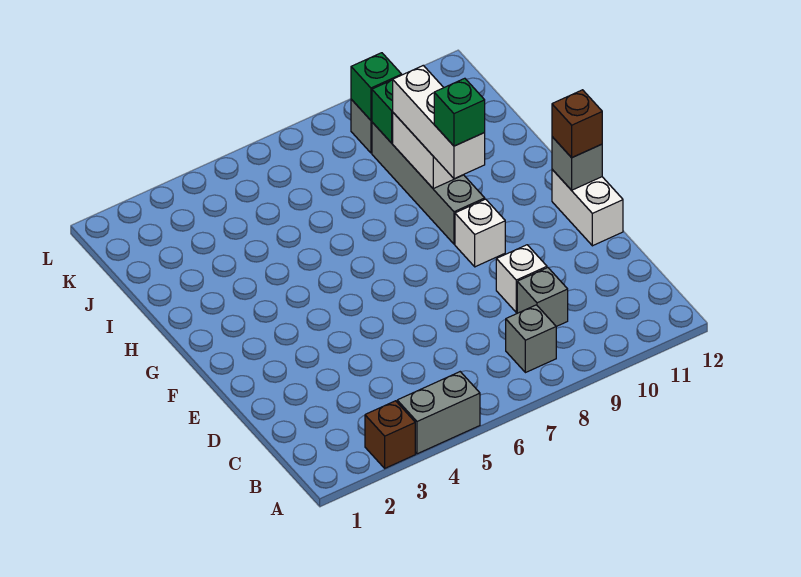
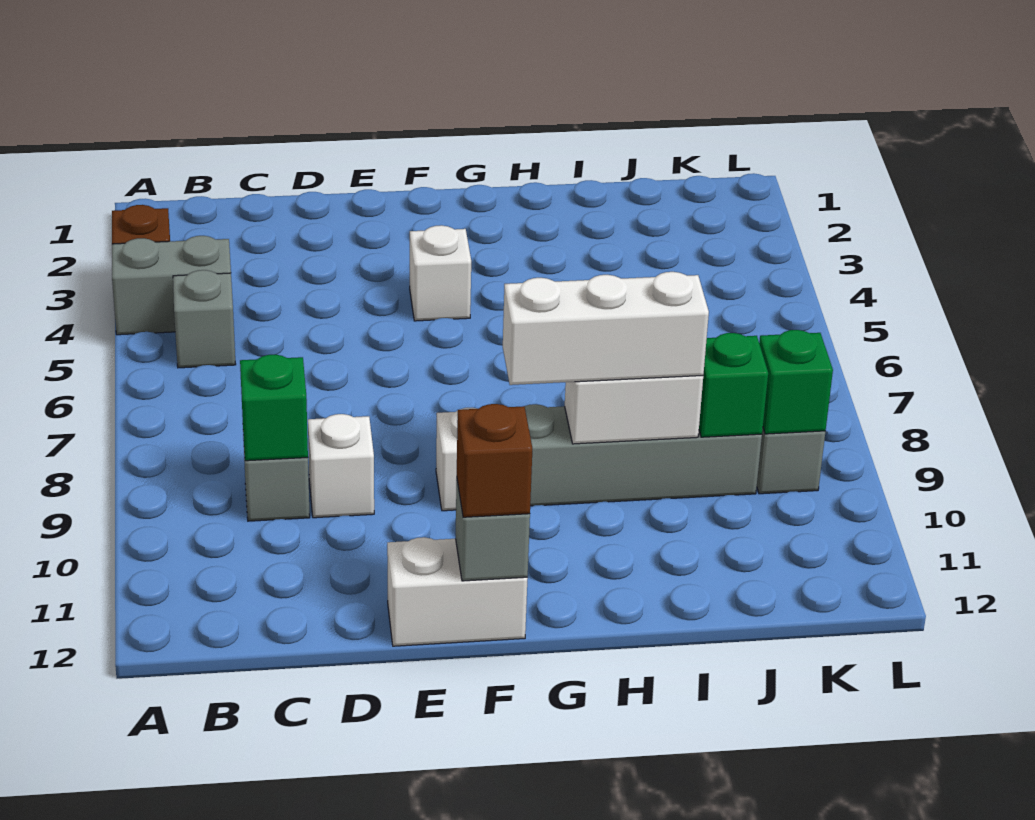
grey brick A4:A5 level 1 -> grey brick A4:B4 level 1
grey brick B8 level 1 -> grey brick B5 level 1
none -> white brick F4 level 1
green brick G9 level 4 -> green brick C9 level 2

